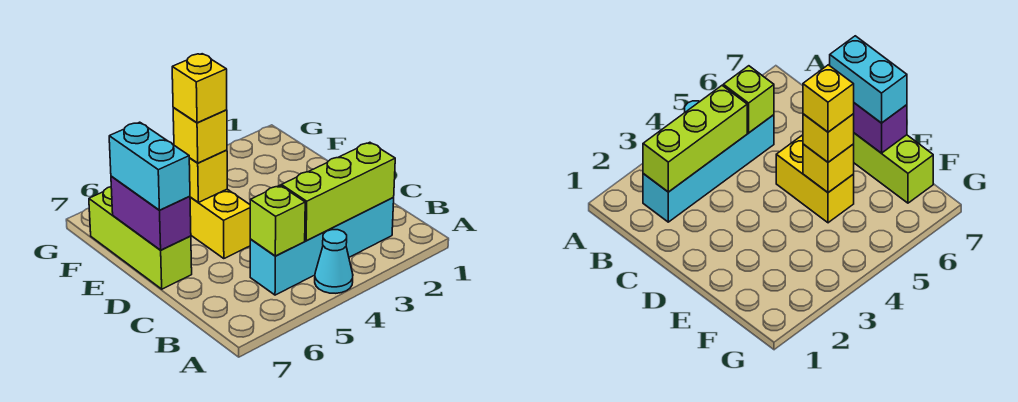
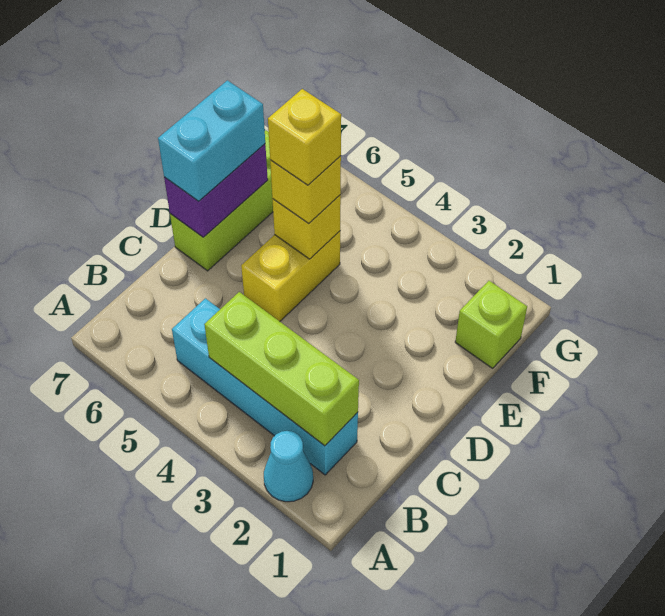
cyan cone A4 level 1 -> cyan cone A2 level 1
lime brick B5 level 2 -> lime brick F1 level 1

